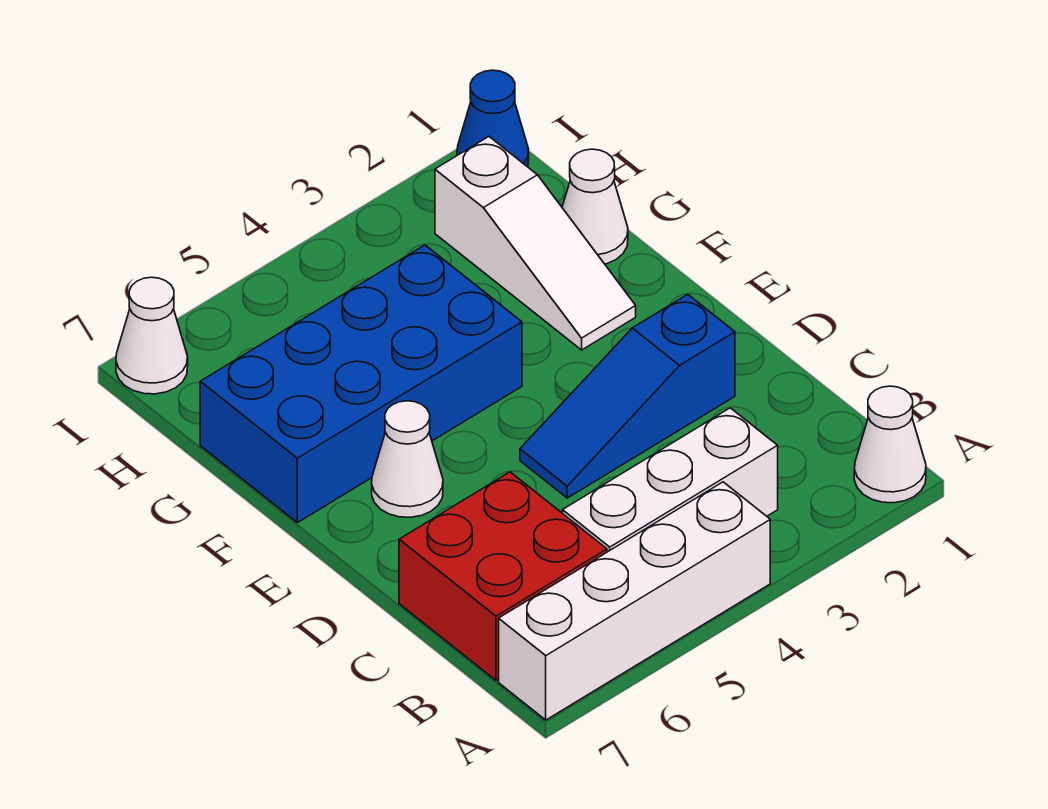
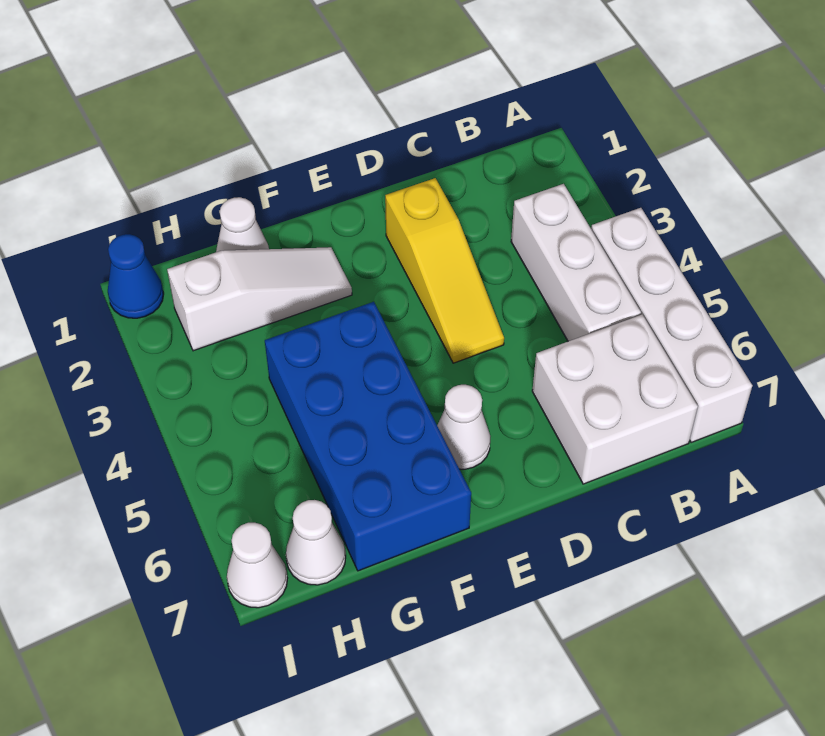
white cone A1 level 1 -> white cone H7 level 1
red brick B6:C7 level 1 -> white brick B6:C7 level 1
blue slope D2:D4 level 1 top 2 -> yellow slope D2:D4 level 1 top 2

